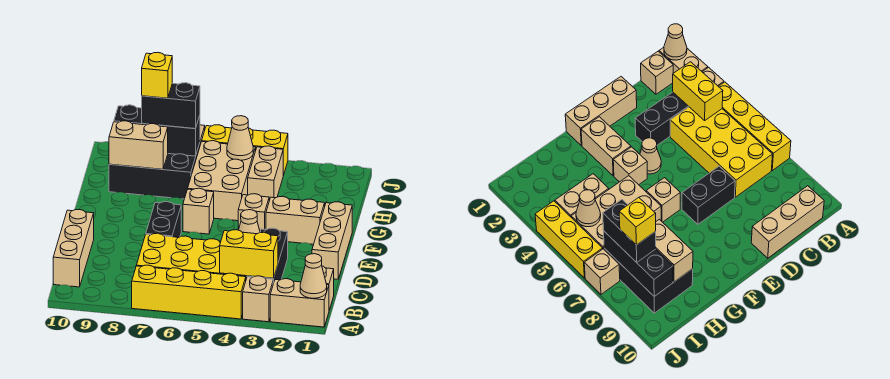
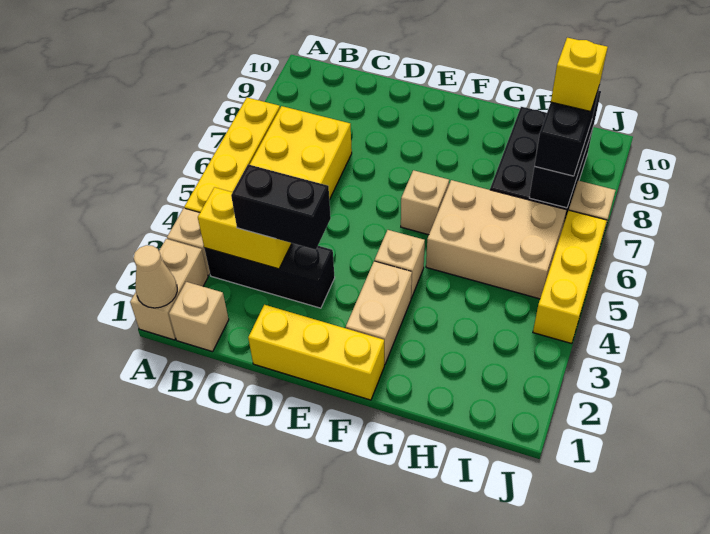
yellow brick B3:B4 level 2 -> yellow brick B3:C3 level 2
tan brick B10:D10 level 1 -> none
tan brick D1:F1 level 1 -> yellow brick D1:F1 level 1
black brick D7:E7 level 1 -> black brick C3:D3 level 3
tan cone E4 level 1 -> none
tan brick H4:I4 level 1 -> none
tan brick H8:H9 level 2 -> none
tan cone I5 level 2 -> none

